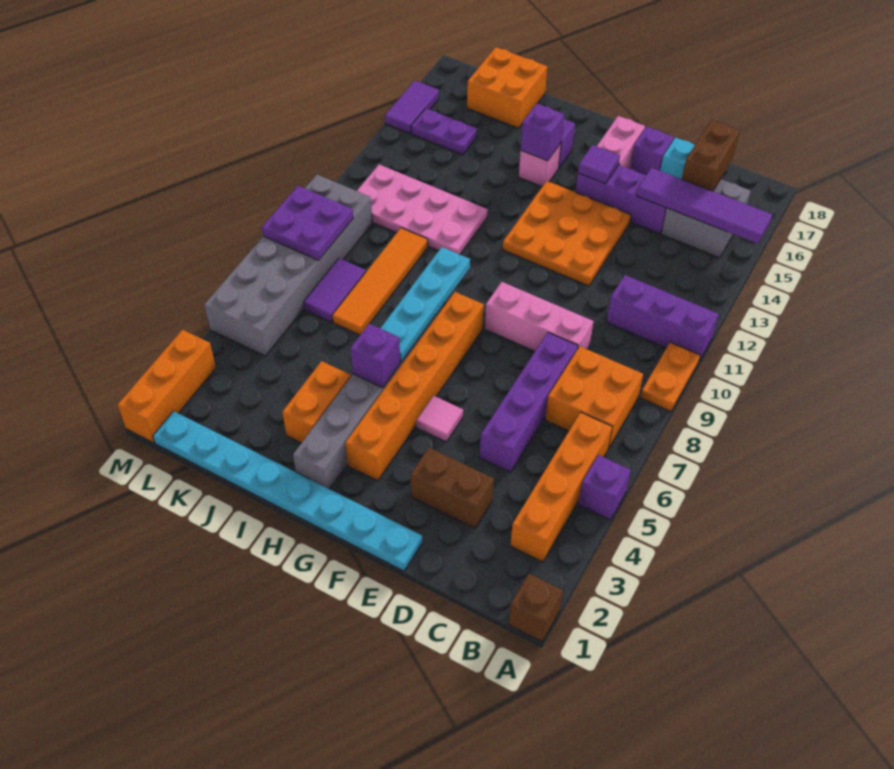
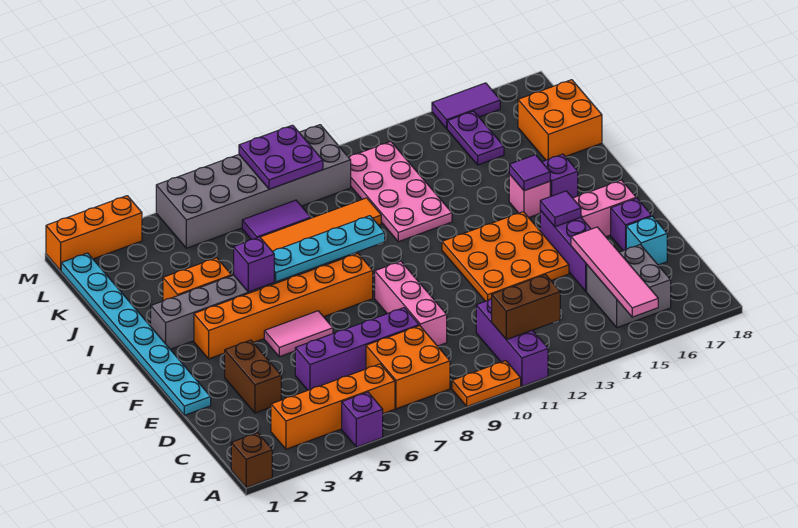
purple tile A15:D15 level 2 -> pink tile A15:D15 level 2
brown brick C16:C17 level 2 -> brown brick B11:B12 level 2
pink tile F5 level 1 -> pink tile F5:F6 level 1
purple brick H15 level 2 -> purple tile H15 level 2

